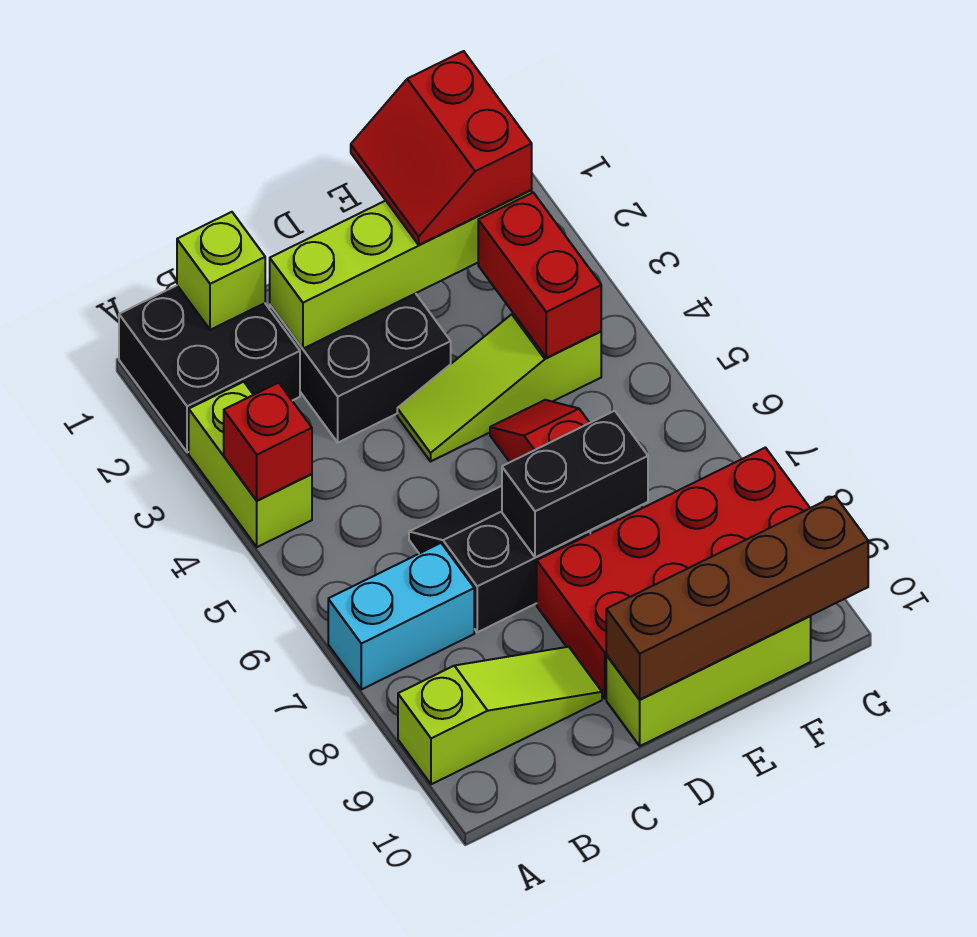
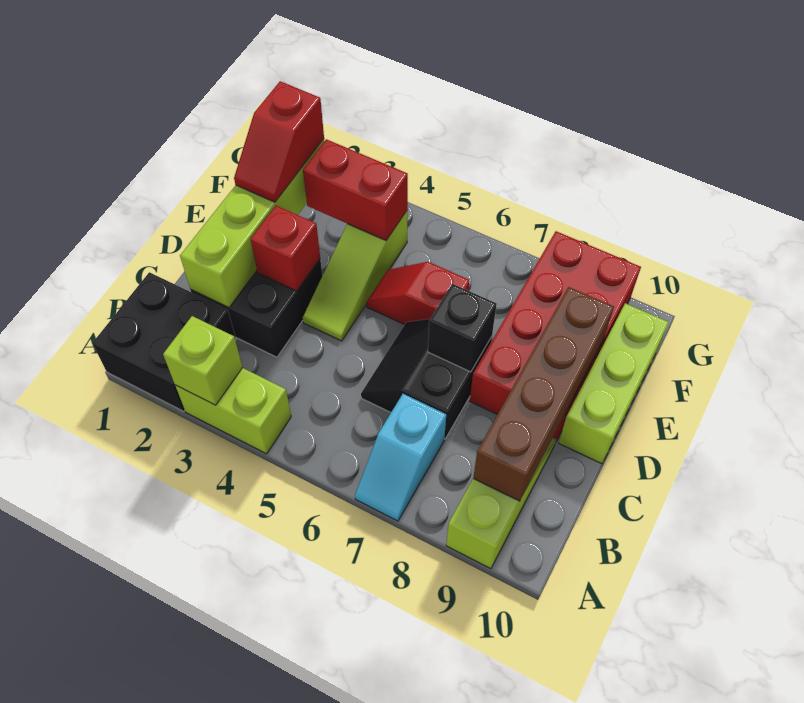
red brick A4 level 2 -> red brick D3 level 2
cyan brick A7:B7 level 1 -> cyan slope A7:B7 level 1 top B
lime brick B1 level 2 -> lime brick A3 level 2
black brick D7:E7 level 2 -> black brick D7 level 2
brown brick D10:G10 level 2 -> brown brick B9:E9 level 2
red slope E1:F2 level 3 top F -> red slope E2:F2 level 3 top F

